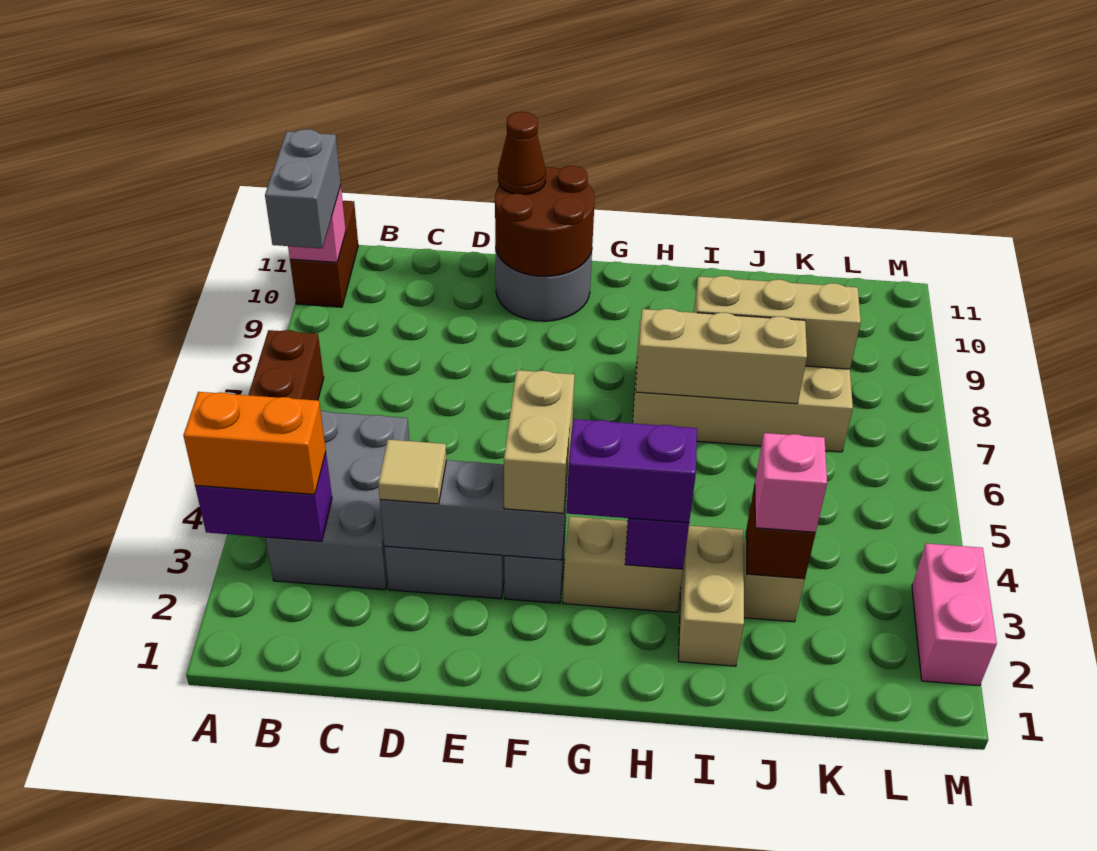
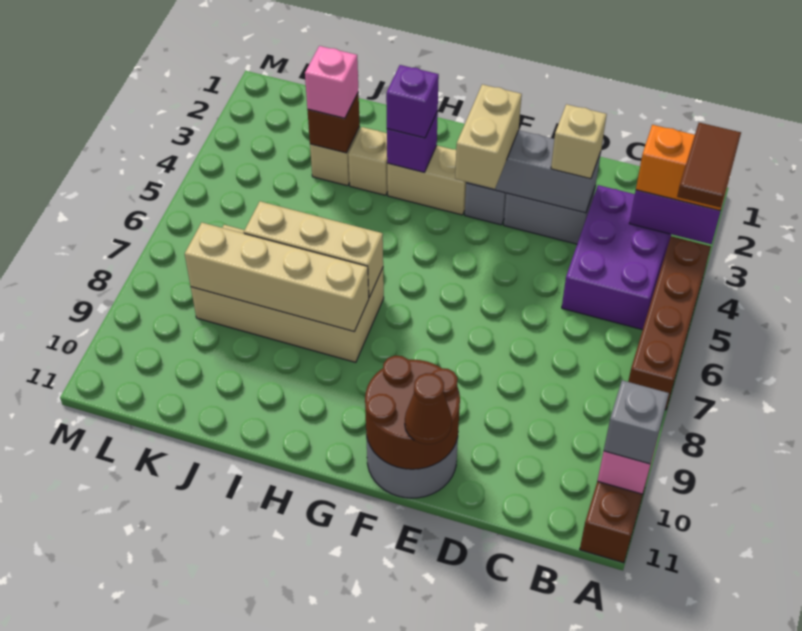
none -> brown tile A3:A4 level 4
grey brick A9:A10 level 3 -> grey brick A10 level 3
grey brick B3:C5 level 1 -> purple brick B3:C5 level 1
tan tile D3 level 3 -> tan brick D3 level 3
purple brick G3:H3 level 3 -> purple brick H3 level 3
tan brick I2:I3 level 1 -> tan brick I3 level 1
tan brick I8:K8 level 2 -> tan brick H8:K8 level 2
pink brick M2:M3 level 1 -> none

